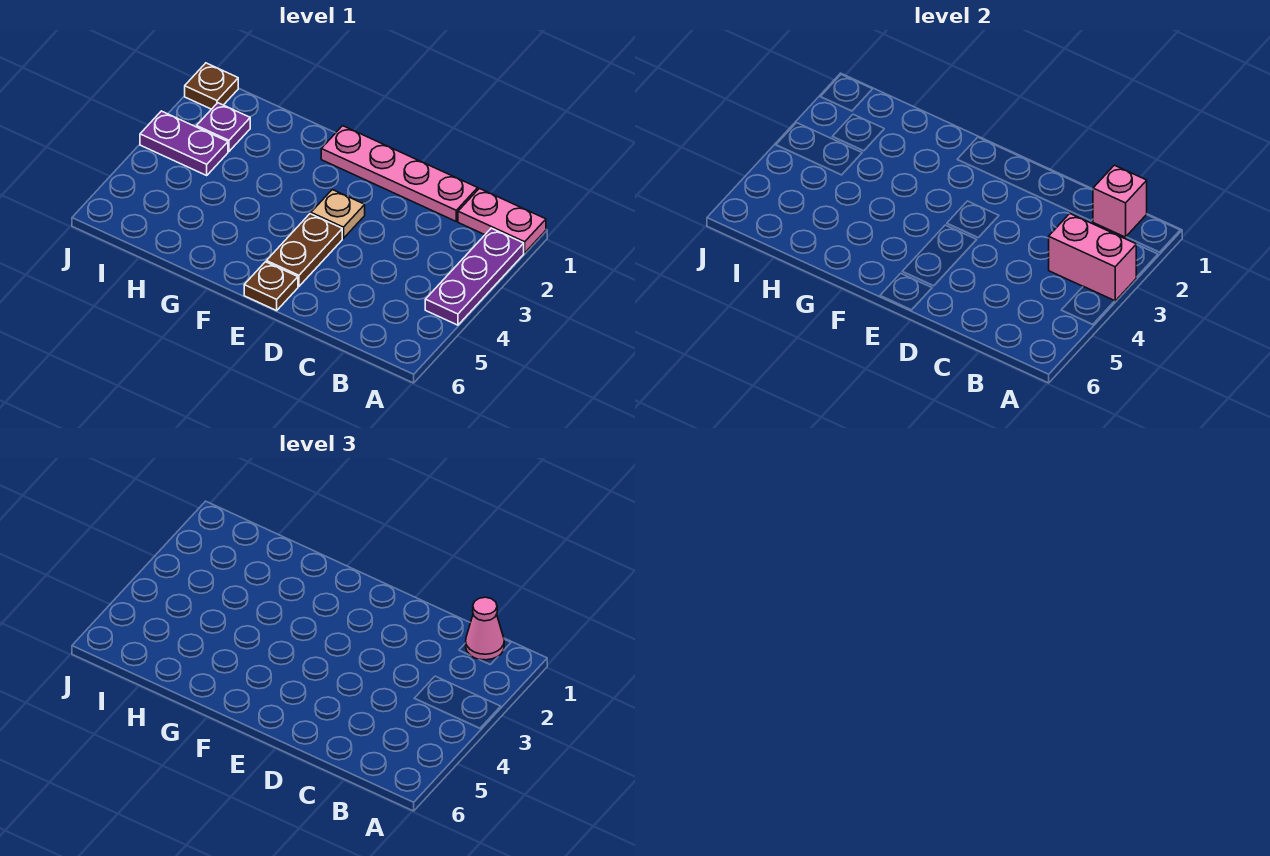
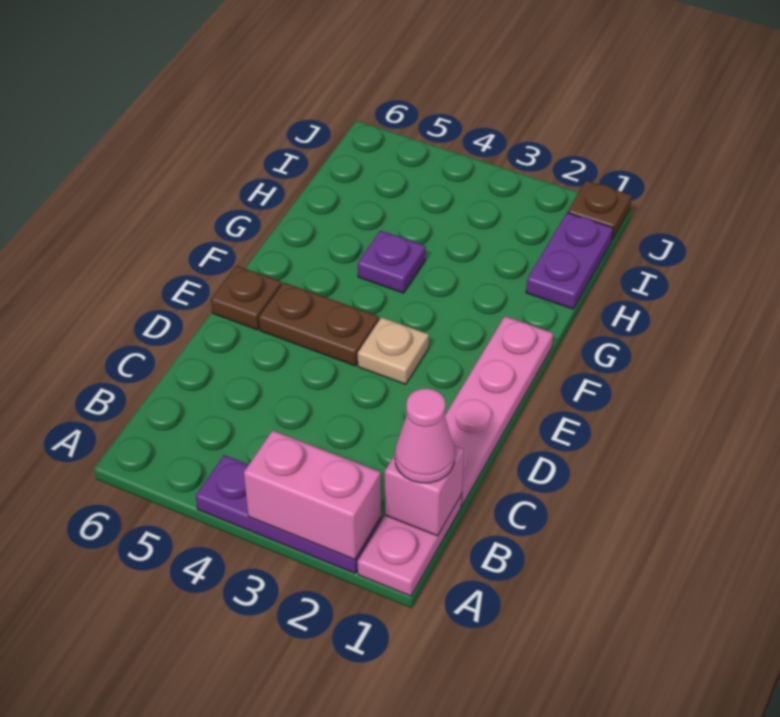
pink brick A3:B3 level 2 -> pink brick A2:A3 level 2
purple plate I2 level 1 -> purple plate G4 level 1
purple plate I3:J3 level 1 -> purple plate H1:I1 level 1

